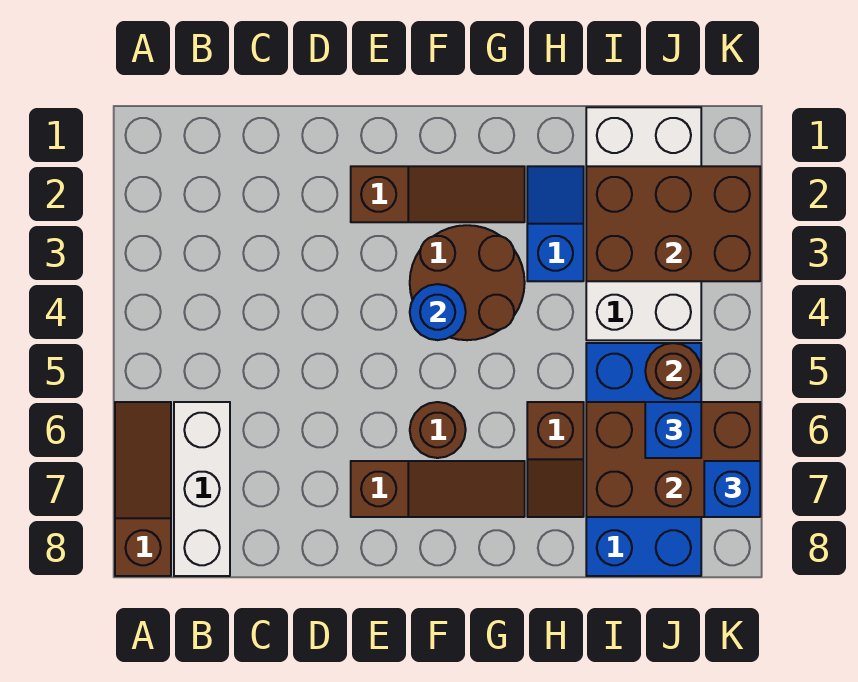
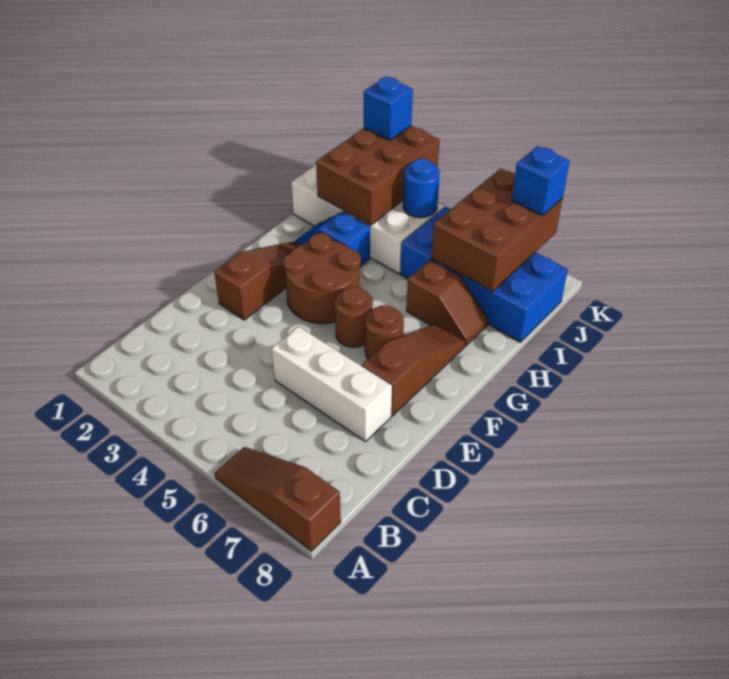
white brick B6:B8 level 1 -> white brick D5:D7 level 1
blue round brick F4 level 2 -> blue round brick J4 level 2
brown round brick J5 level 2 -> brown round brick F5 level 1
blue brick J6 level 3 -> blue brick K2 level 3

